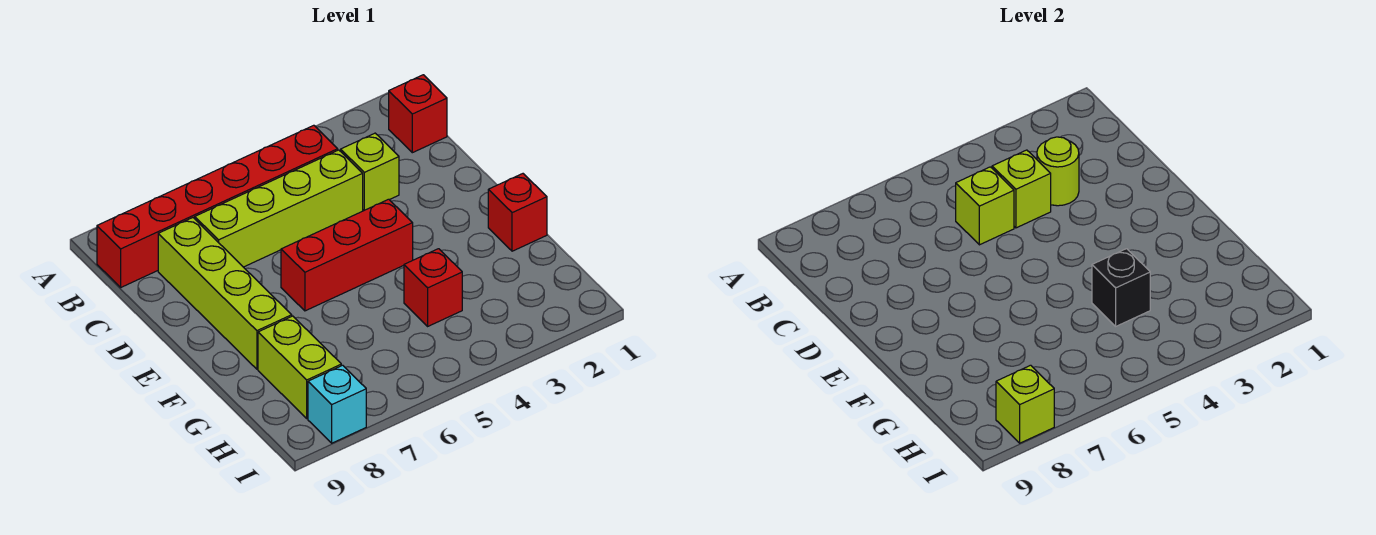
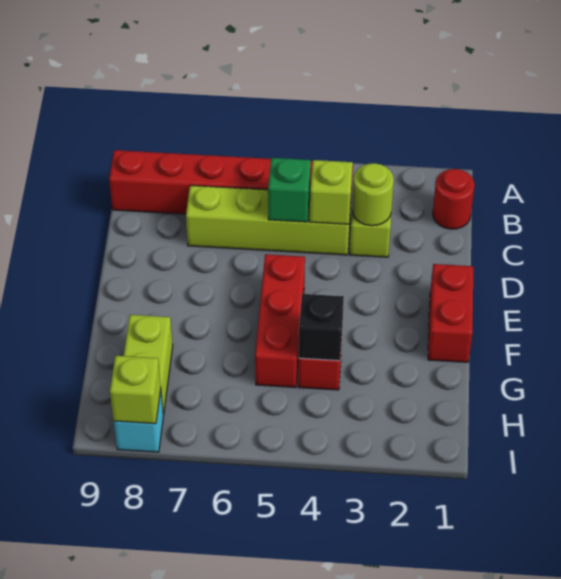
red brick B1 level 1 -> red round brick B1 level 1
lime brick C5 level 2 -> green brick C5 level 2
lime brick C8:F8 level 1 -> none
red brick E4:E6 level 1 -> red brick E5:G5 level 1
red brick F1 level 1 -> red brick E1:F1 level 1

